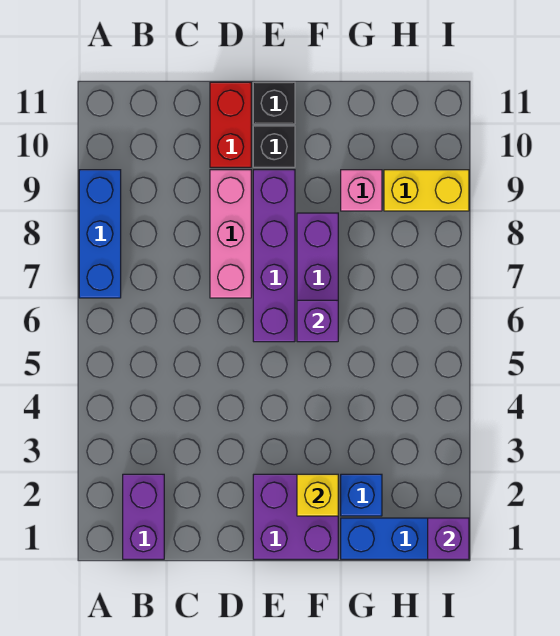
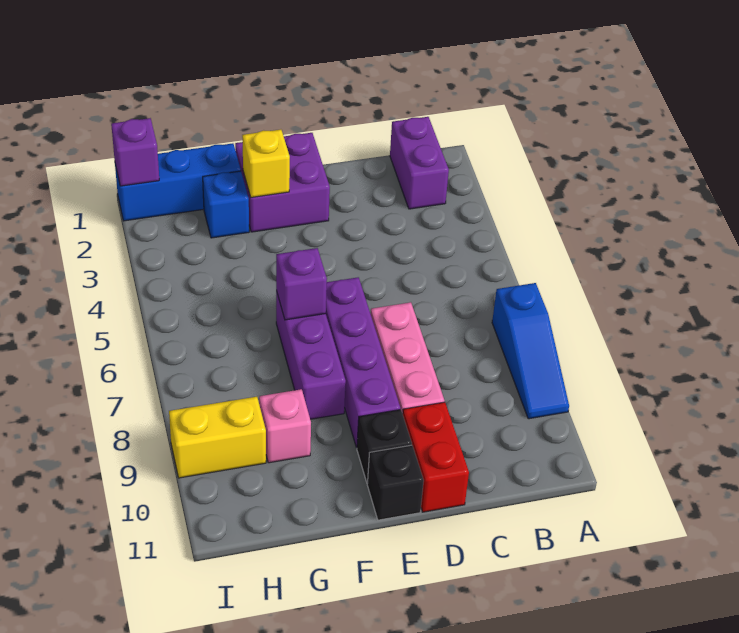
blue brick A7:A9 level 1 -> blue slope A7:A9 level 1 top 7

